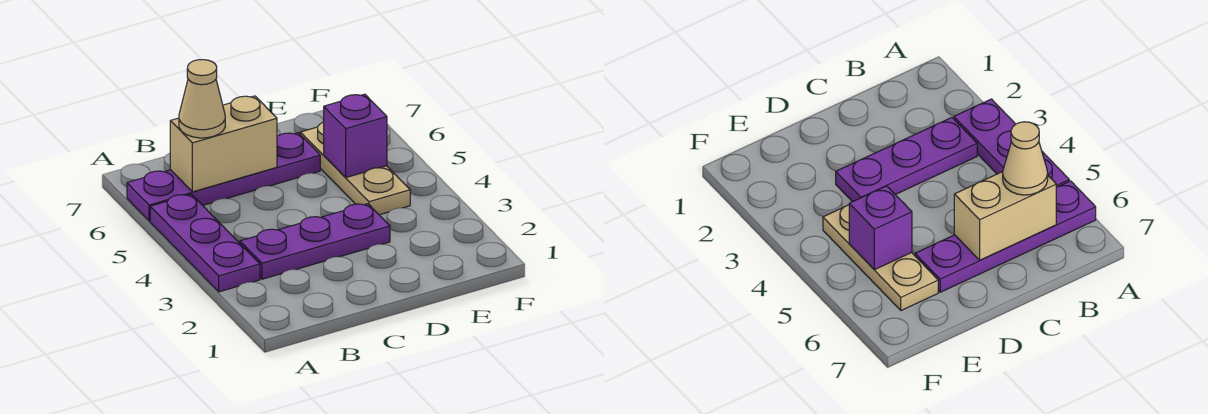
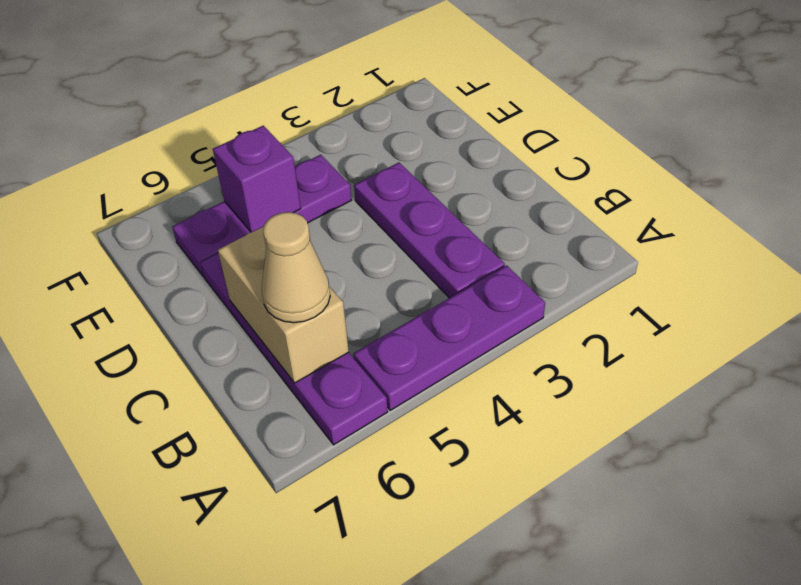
tan plate E4:E6 level 1 -> purple plate E4:E6 level 1

